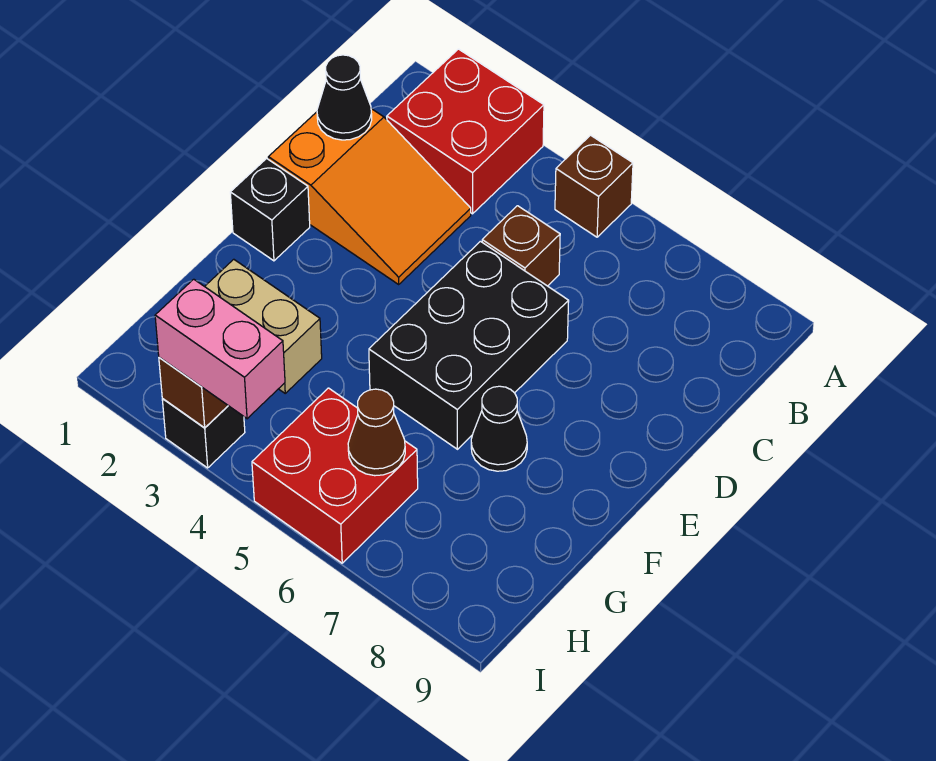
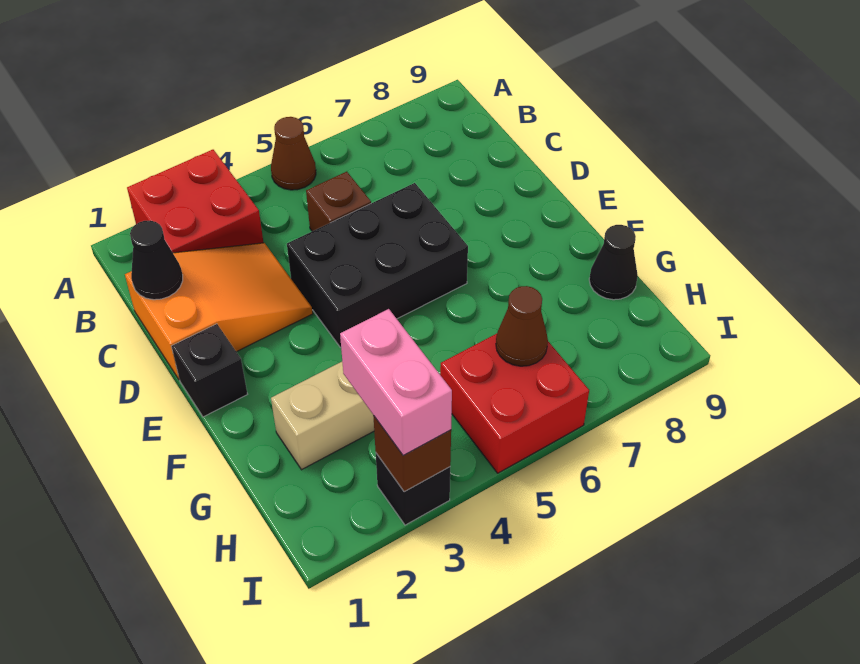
brown brick A5 level 1 -> brown cone A5 level 1
black brick D5:F6 level 1 -> black brick D4:E6 level 1
black cone F7 level 1 -> black cone G9 level 1
pink brick I3:I4 level 3 -> pink brick H3:I3 level 3

